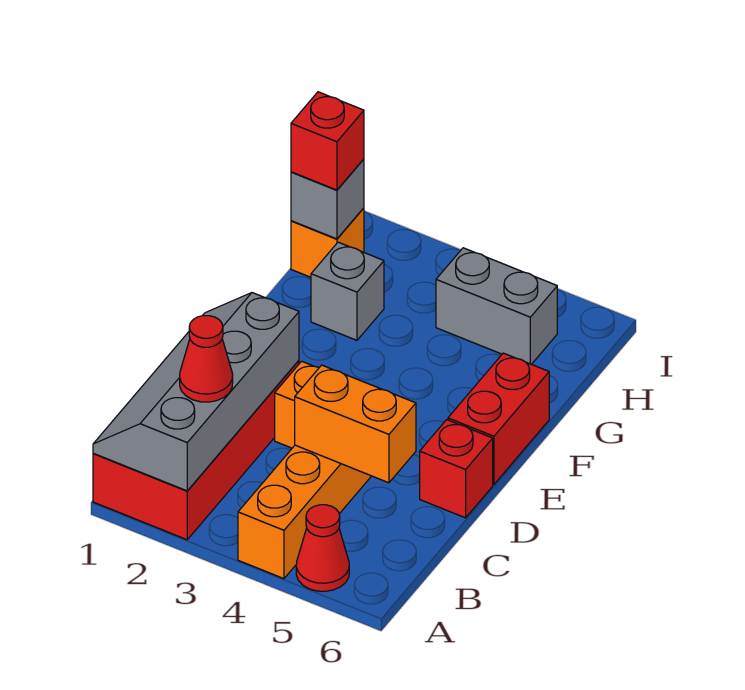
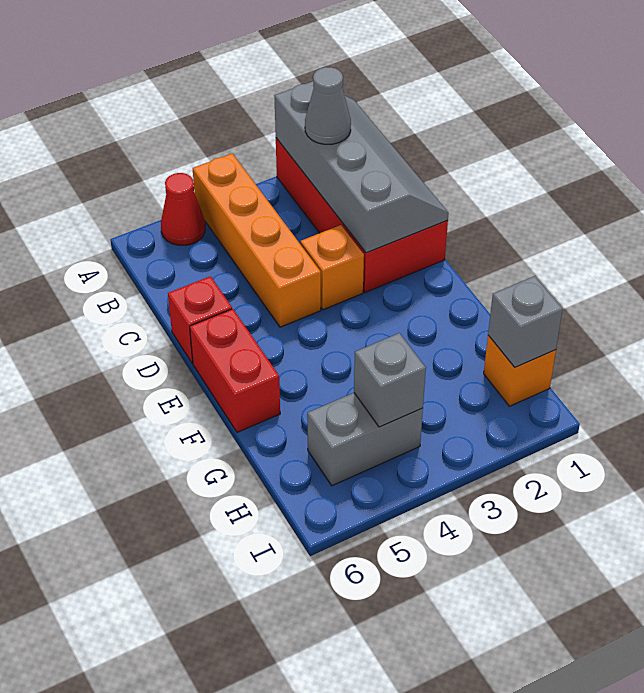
red cone B2 level 3 -> grey cone B2 level 3
orange brick C4:C5 level 2 -> none
grey brick G2 level 1 -> grey brick H4 level 2
red brick H1 level 3 -> none

